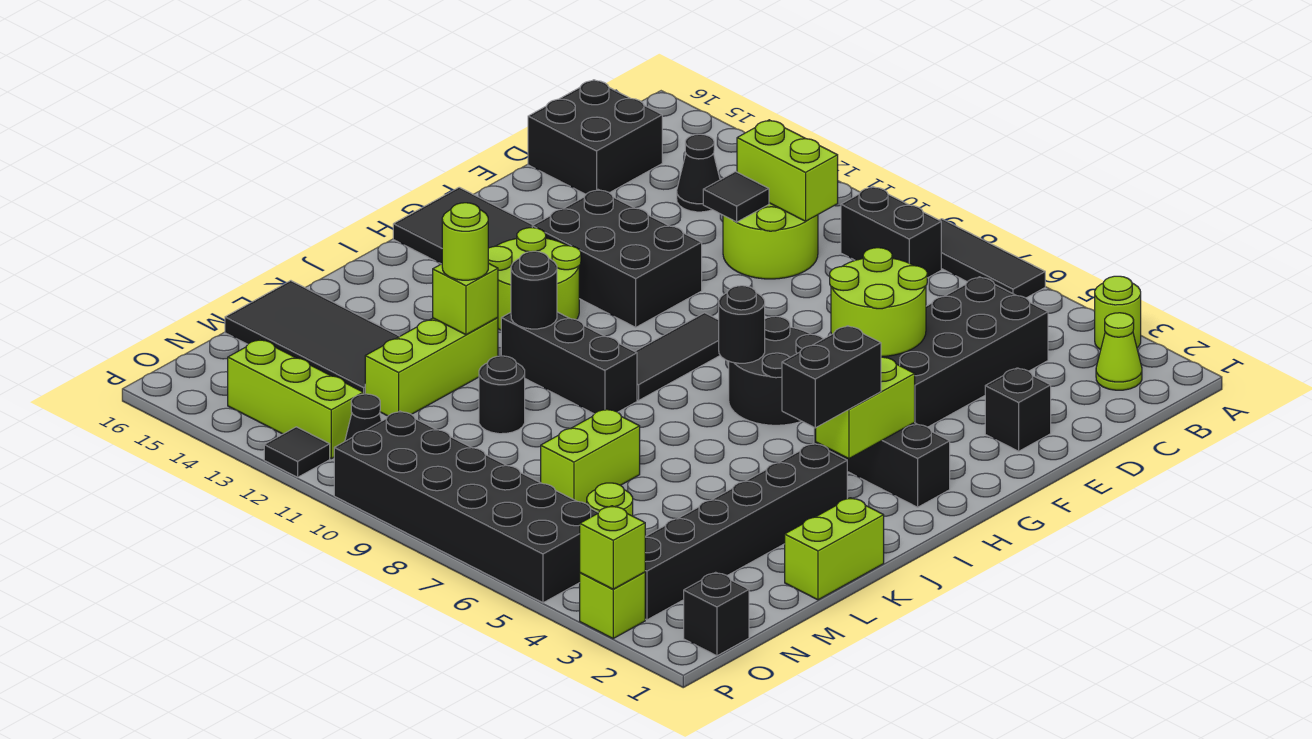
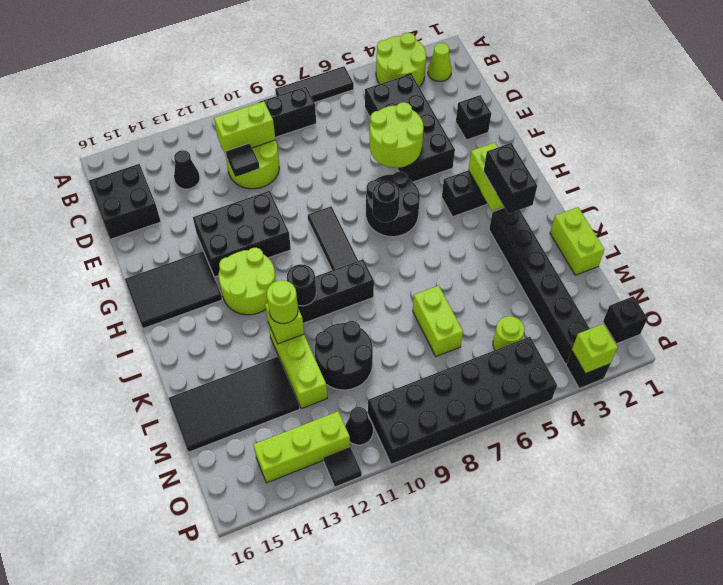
lime round brick A3 level 1 -> lime round brick A3:B4 level 1
black round brick L10 level 1 -> black round brick L10:M11 level 1
lime brick P3 level 1 -> black brick P3 level 1

